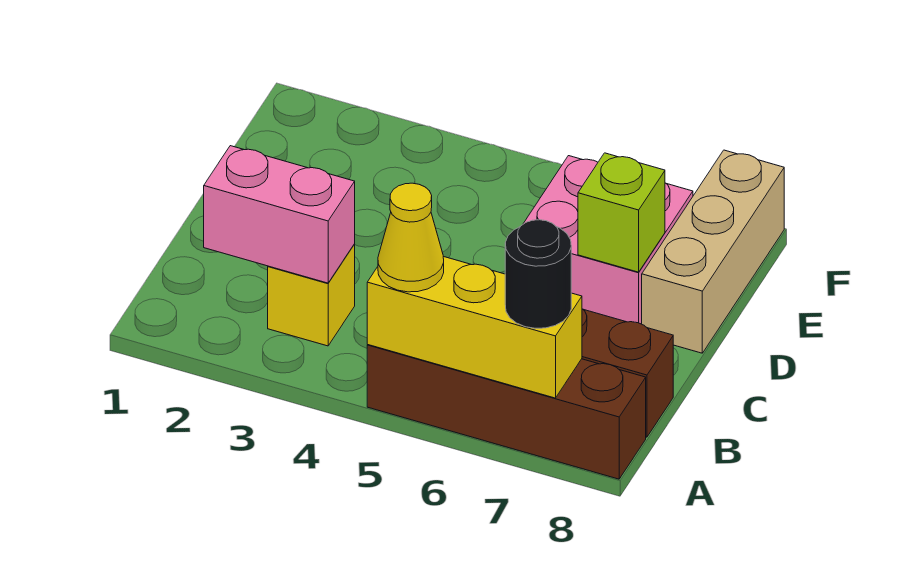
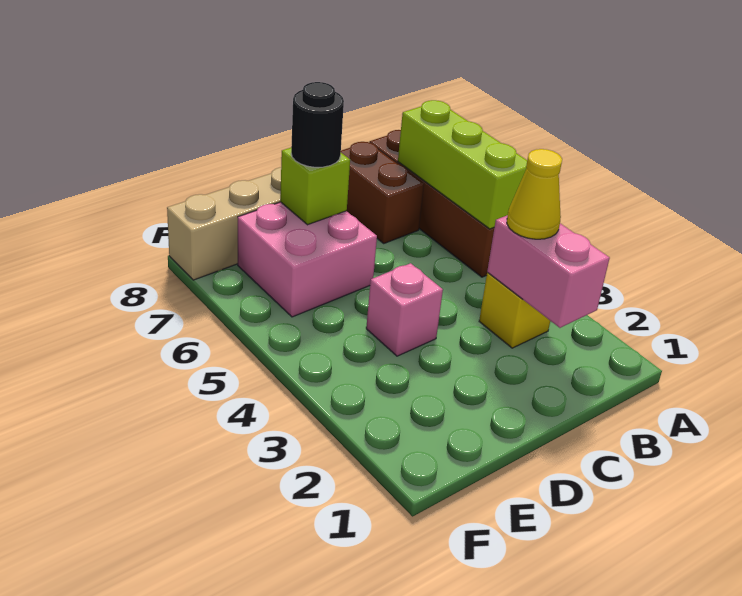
yellow brick A5:A7 level 2 -> lime brick A5:A7 level 2
yellow cone A5 level 3 -> yellow cone B3 level 3
black round brick A7 level 3 -> black round brick D7 level 3
none -> pink brick D4 level 1

